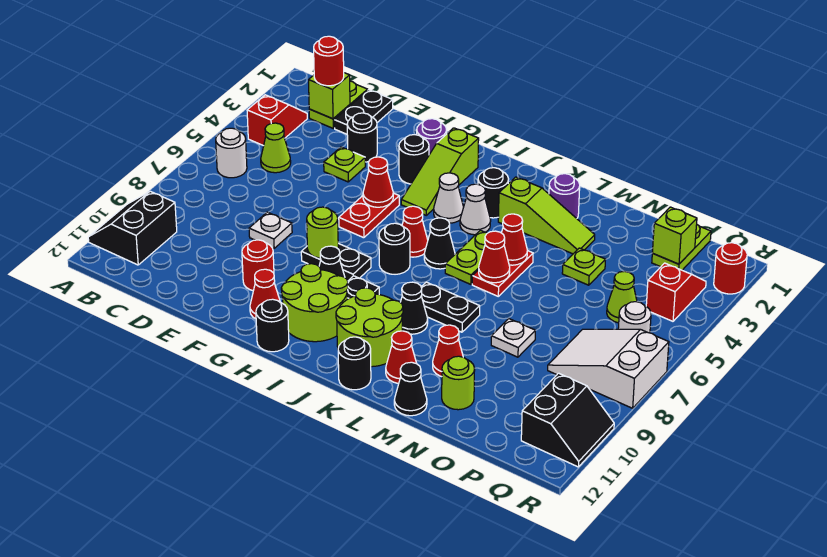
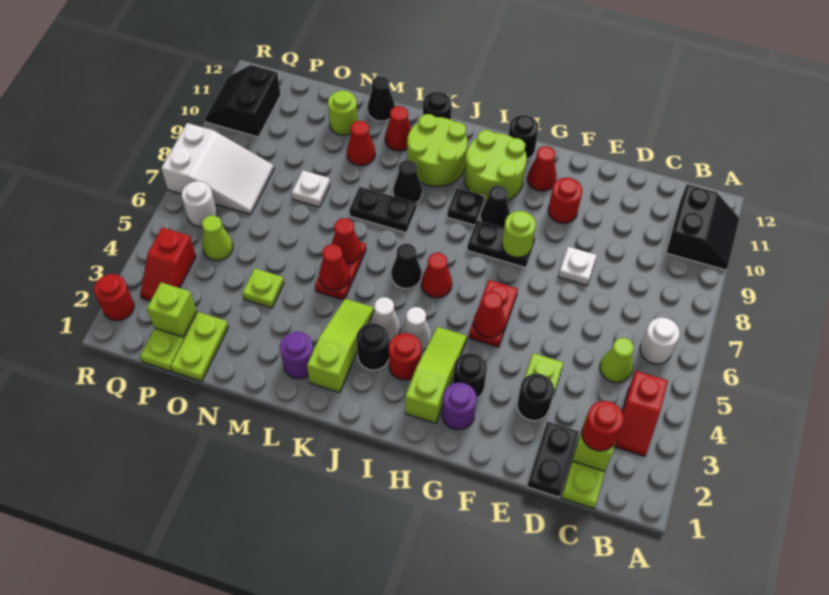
none -> red round brick I3 level 1
black round brick I7 level 1 -> none
lime slope K3:M3 level 1 top K -> lime slope K2:K4 level 1 top 2
lime plate K5:K6 level 1 -> lime plate O1:O2 level 1

